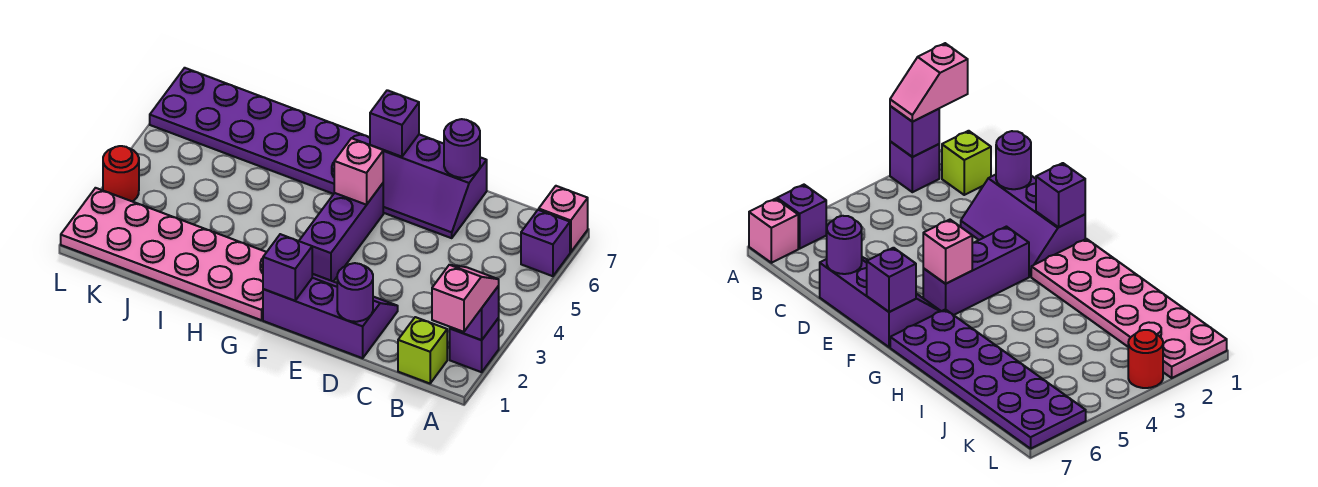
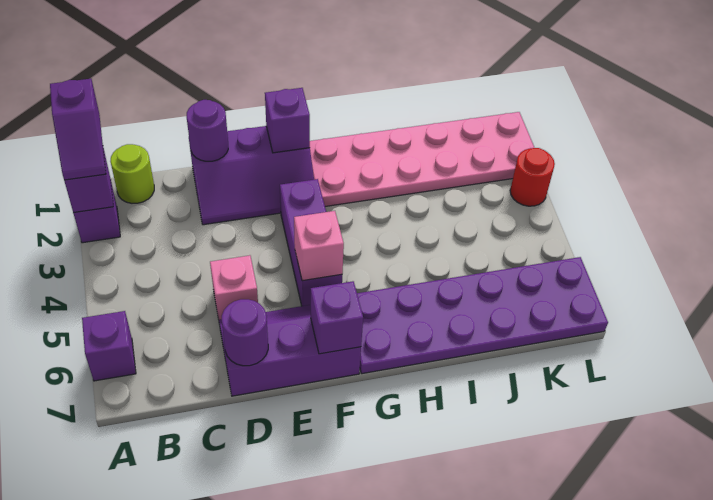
pink slope A1:A2 level 3 top 1 -> purple slope A1:A2 level 3 top 1
pink brick A7 level 1 -> pink brick D5 level 1
lime brick B1 level 1 -> lime round brick B1 level 1

